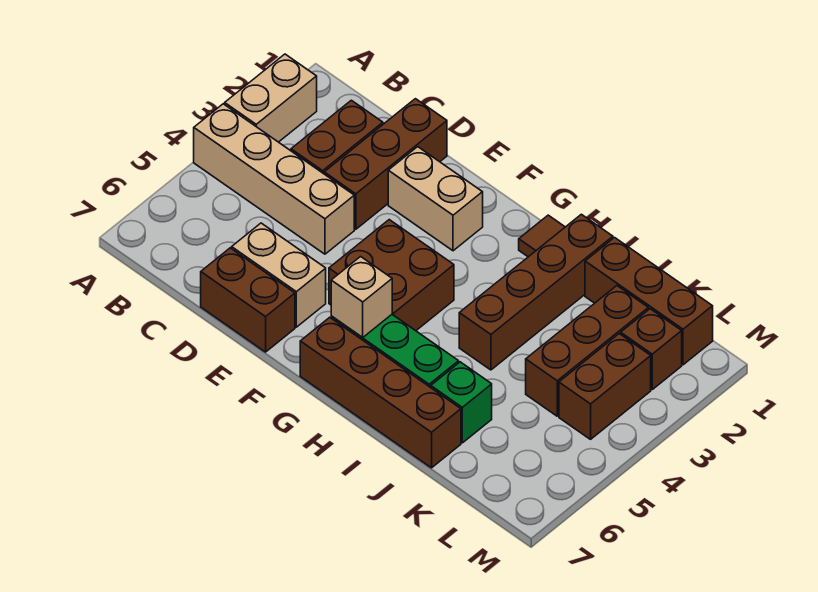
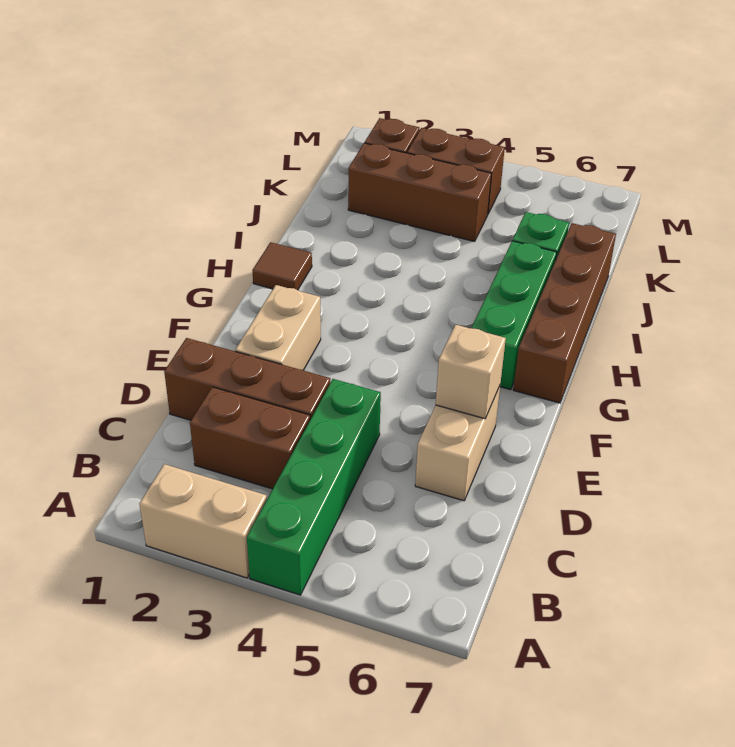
tan brick A4:D4 level 1 -> green brick A4:D4 level 1
brown brick D7:E7 level 1 -> none
brown brick F4:G5 level 1 -> none
tan brick G6 level 2 -> tan brick E6 level 2
brown brick I1:I4 level 1 -> none
brown brick J1:L1 level 1 -> none

